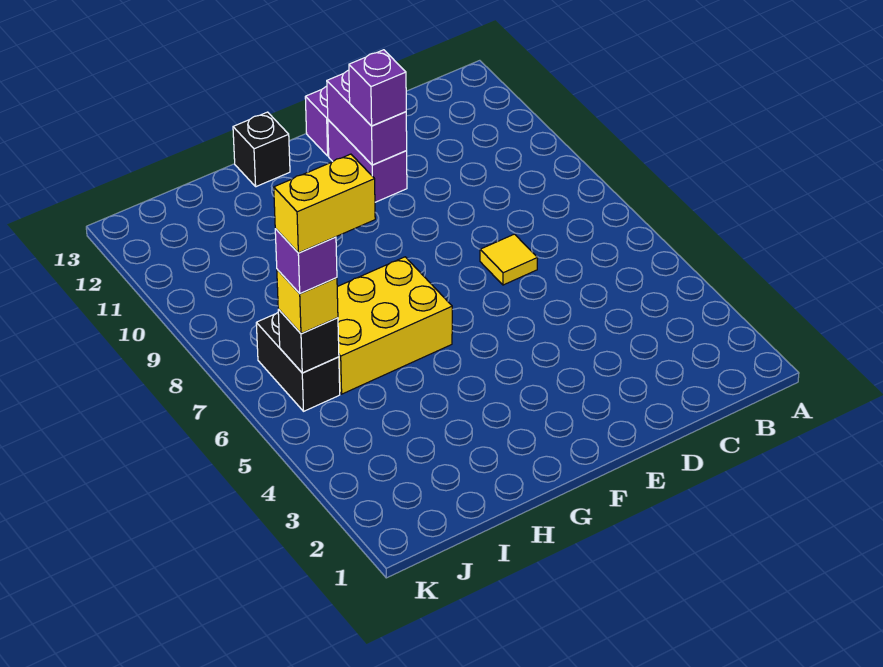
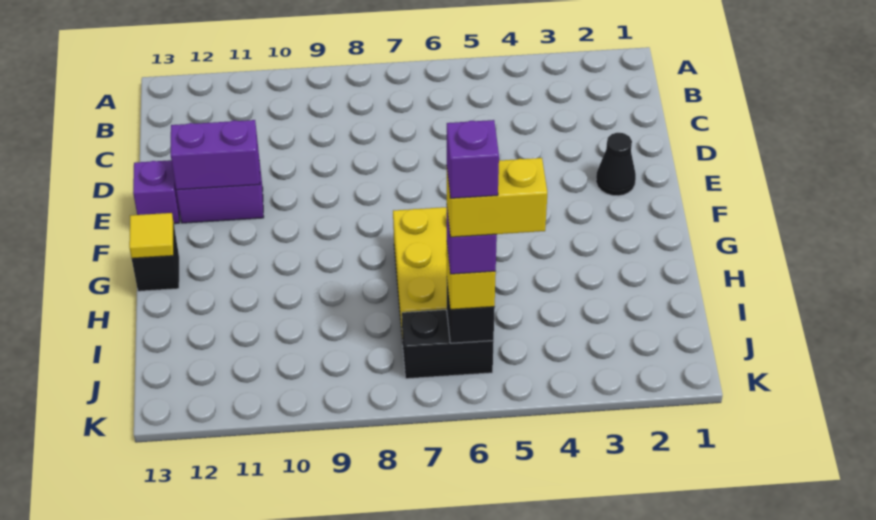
yellow tile D7 level 1 -> yellow tile G13 level 2
none -> black cone E2 level 1
purple brick E11 level 3 -> purple brick J6 level 6
yellow brick I6:J6 level 5 -> yellow brick J5:J6 level 5

